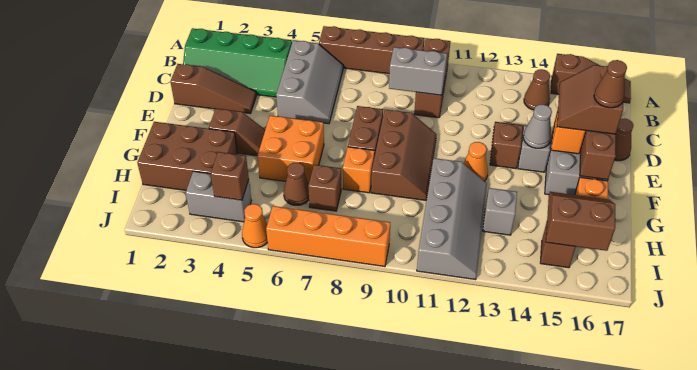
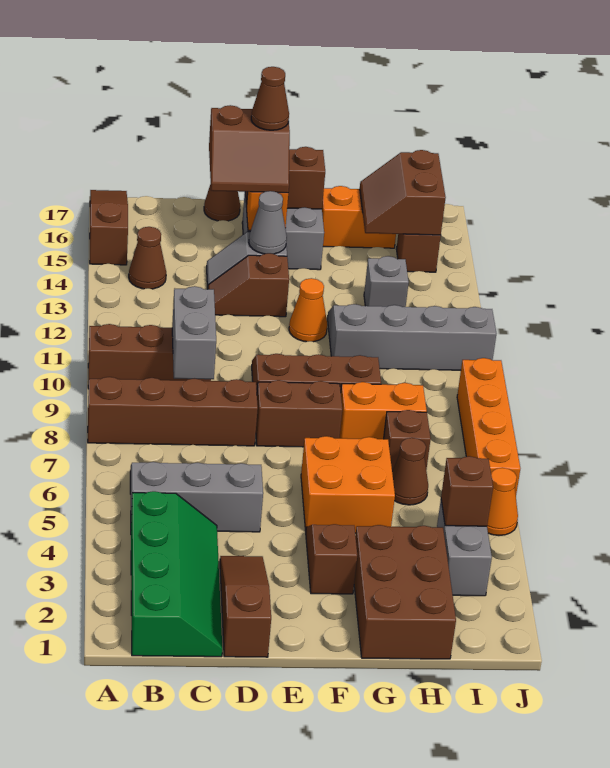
brown brick A6:A9 level 1 -> brown brick A8:D8 level 1
orange brick G8 level 1 -> orange brick G8:H8 level 1

